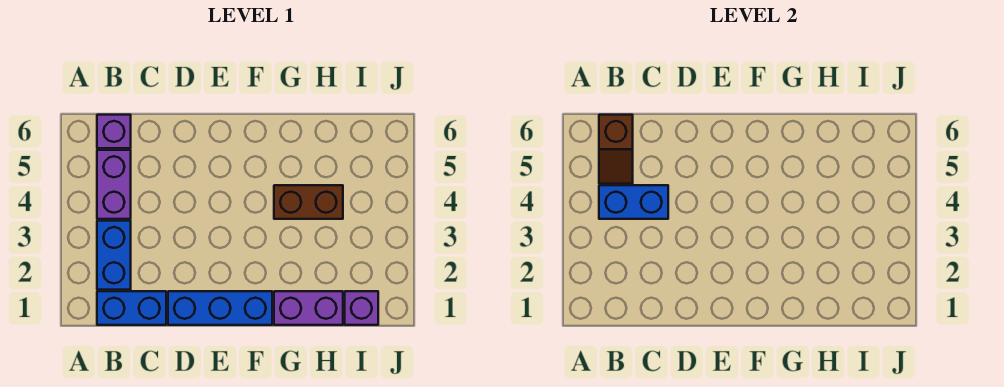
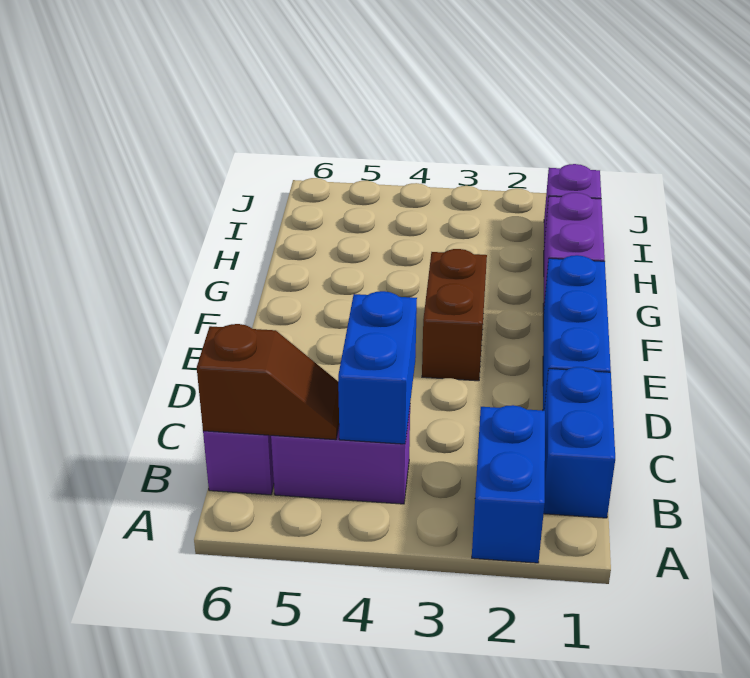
blue brick B2:B3 level 1 -> blue brick A2:B2 level 1
brown brick G4:H4 level 1 -> brown brick E3:F3 level 1

